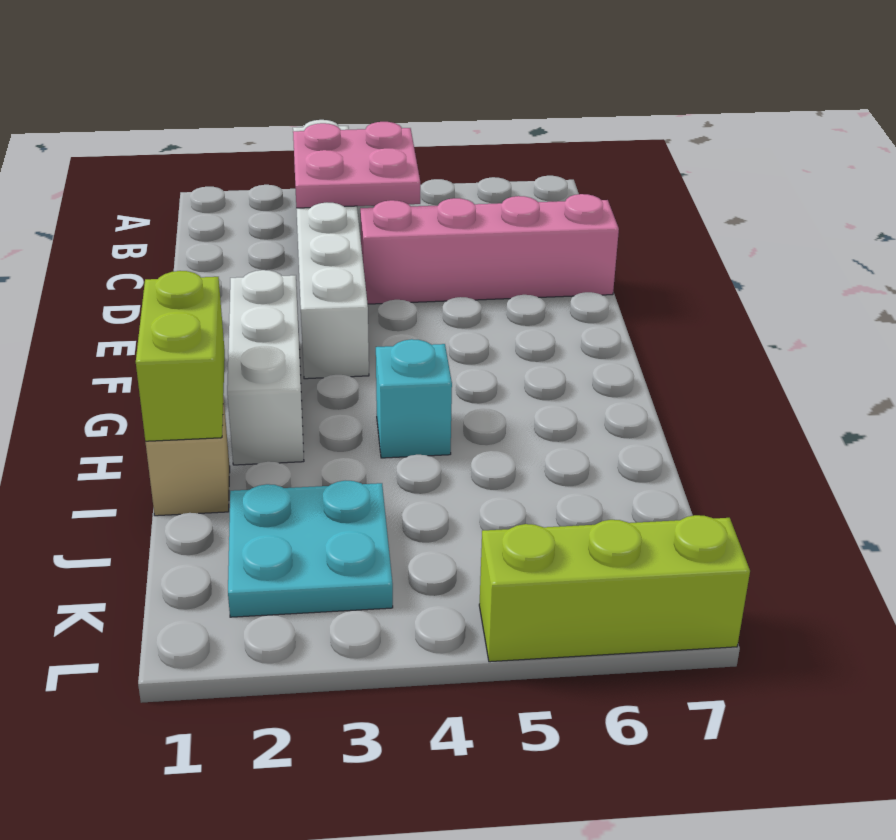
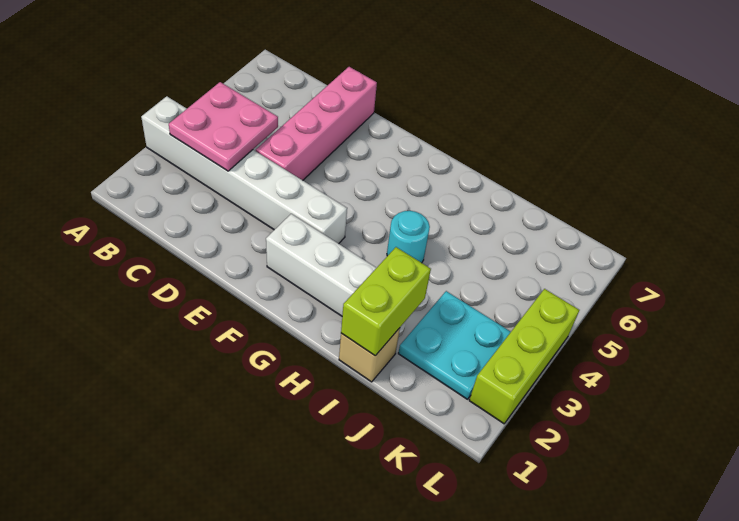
lime brick H1:I1 level 2 -> lime brick I1:I2 level 2
cyan brick H4 level 1 -> cyan round brick H4 level 1
lime brick L5:L7 level 1 -> lime brick L2:L4 level 1

